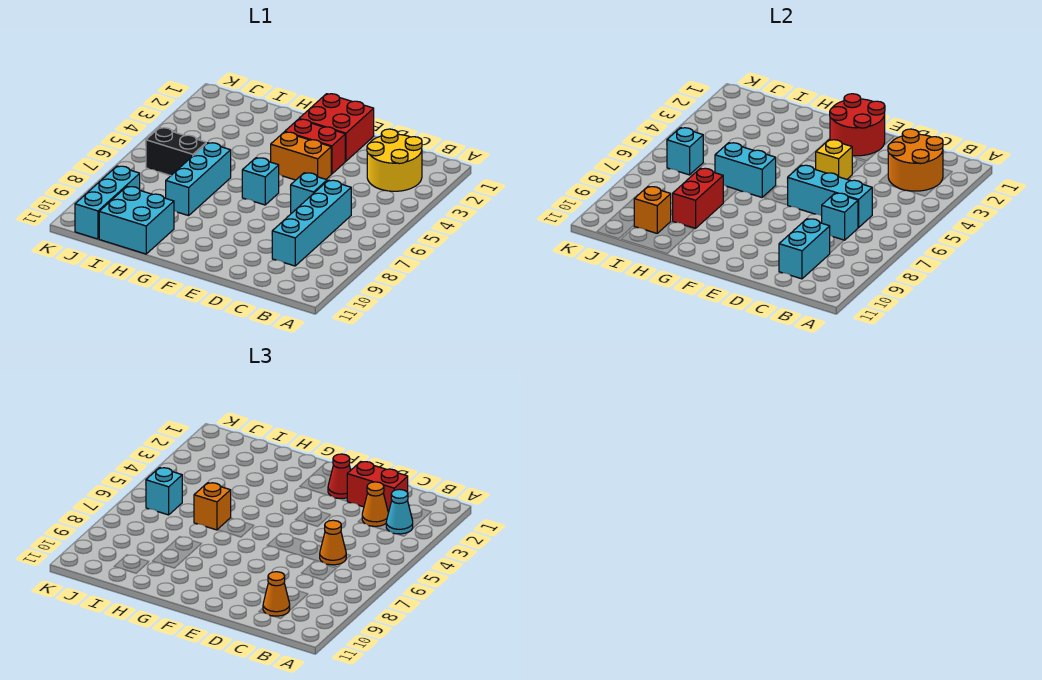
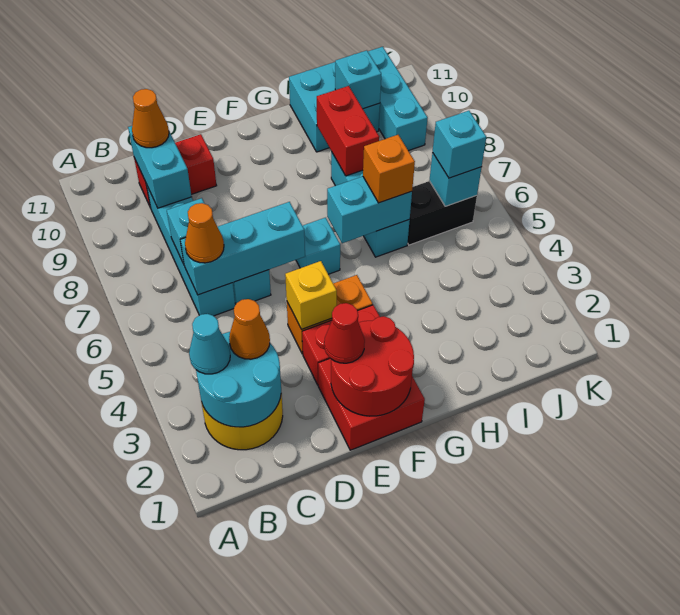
orange round brick B2:C3 level 2 -> cyan round brick B2:C3 level 2
red brick C2:D2 level 3 -> red brick C10:D10 level 1
orange brick I10 level 2 -> cyan brick I10 level 2

